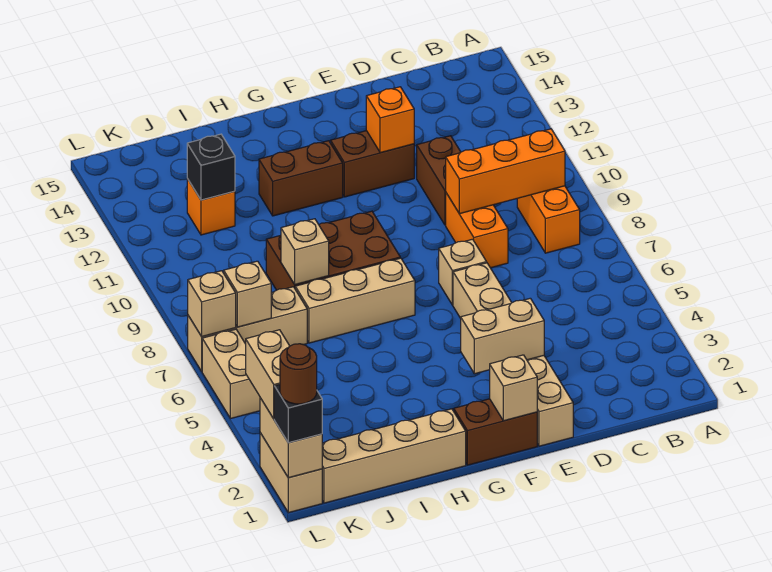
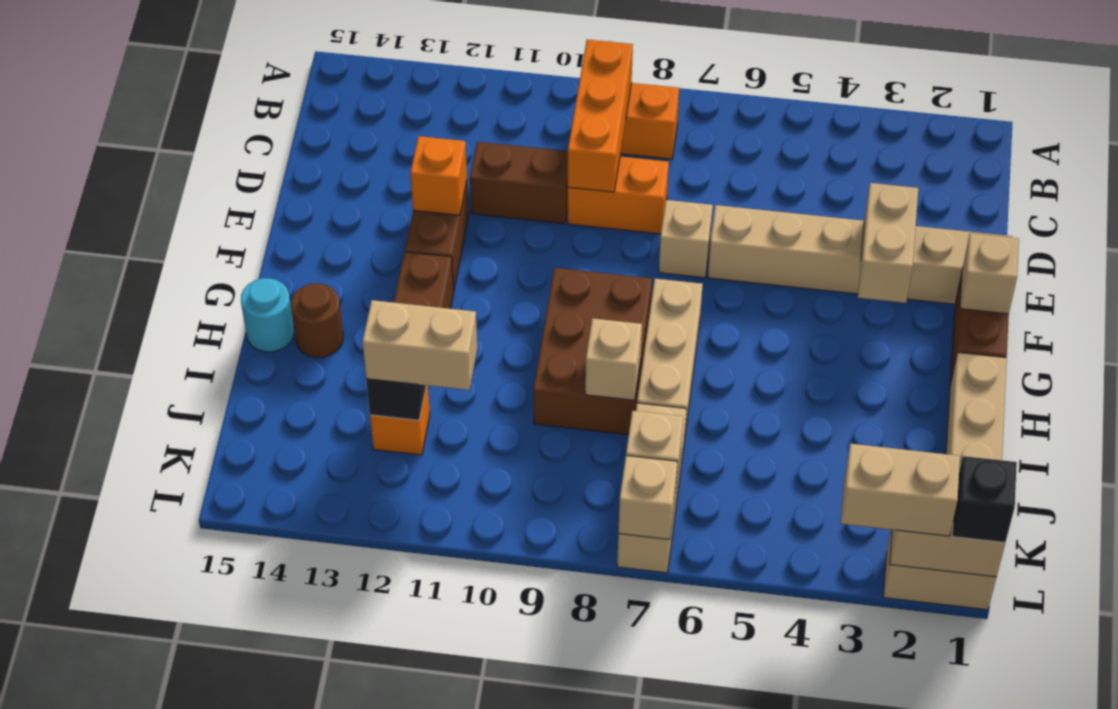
none -> cyan round brick H15 level 1
brown round brick L1 level 4 -> brown round brick H14 level 1
tan brick L5:L6 level 1 -> tan brick J11:J12 level 3

